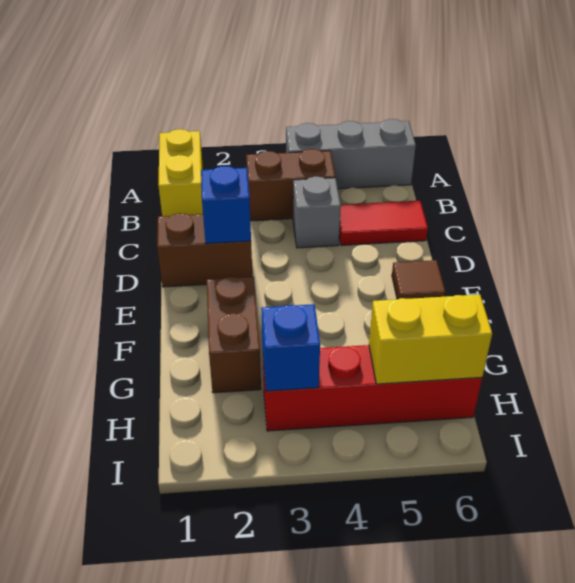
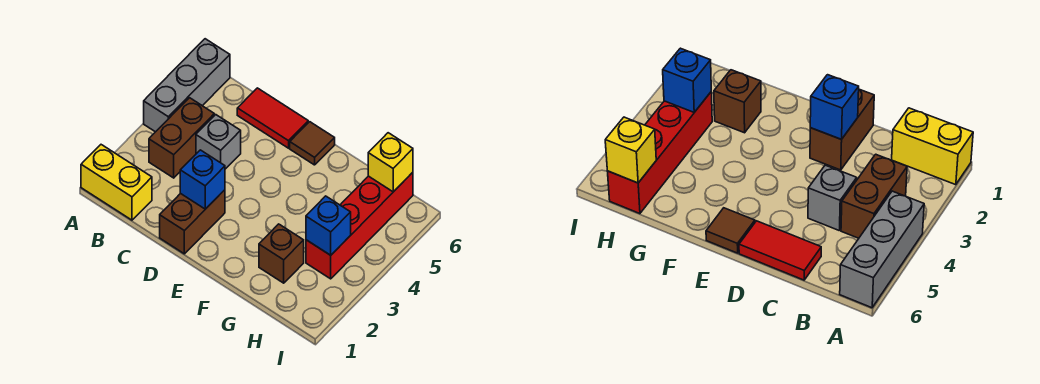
red tile C5:C6 level 1 -> red tile C6:D6 level 1
brown brick F2:G2 level 1 -> brown brick G2 level 1
yellow brick H5:H6 level 2 -> yellow brick H6 level 2

